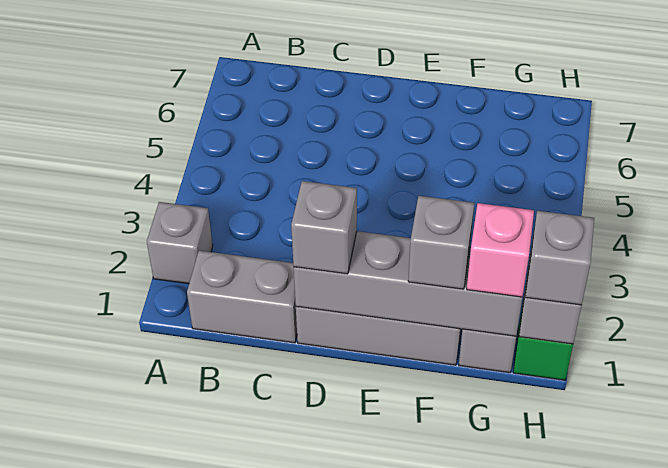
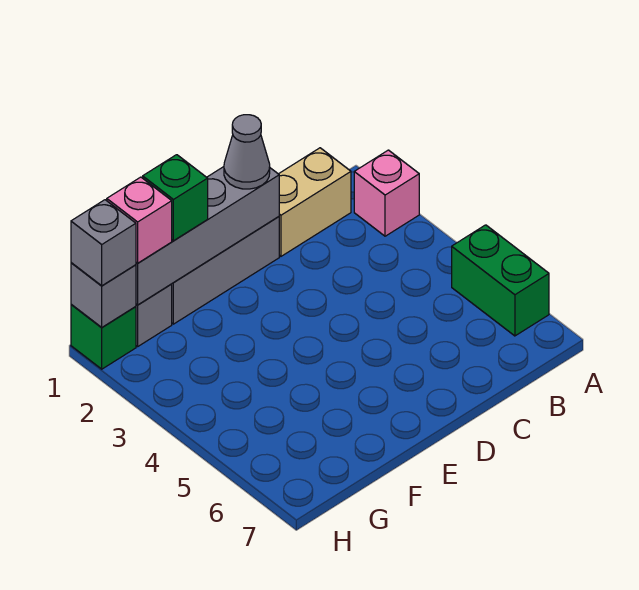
grey brick A2 level 1 -> pink brick A2 level 1
none -> green brick A5:A6 level 1
grey brick B1:C1 level 1 -> tan brick B1:C1 level 1
grey brick D1 level 3 -> grey cone D1 level 3
grey brick F1 level 3 -> green brick F1 level 3

